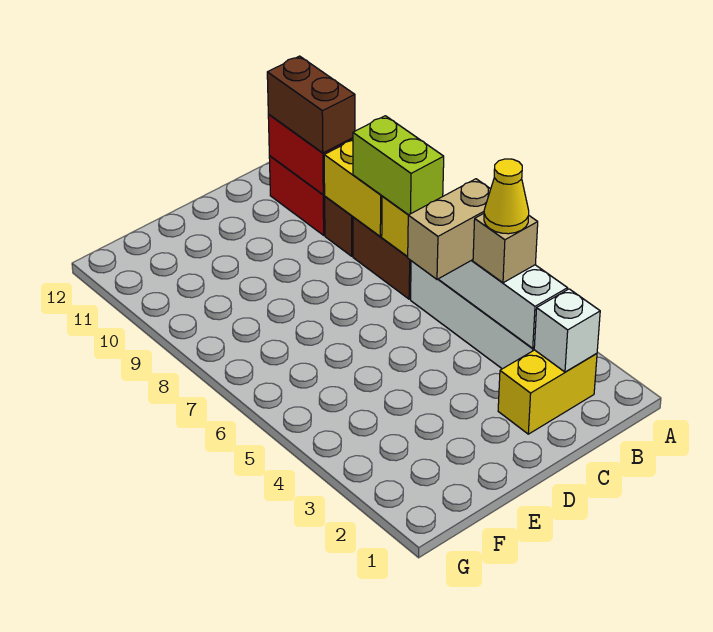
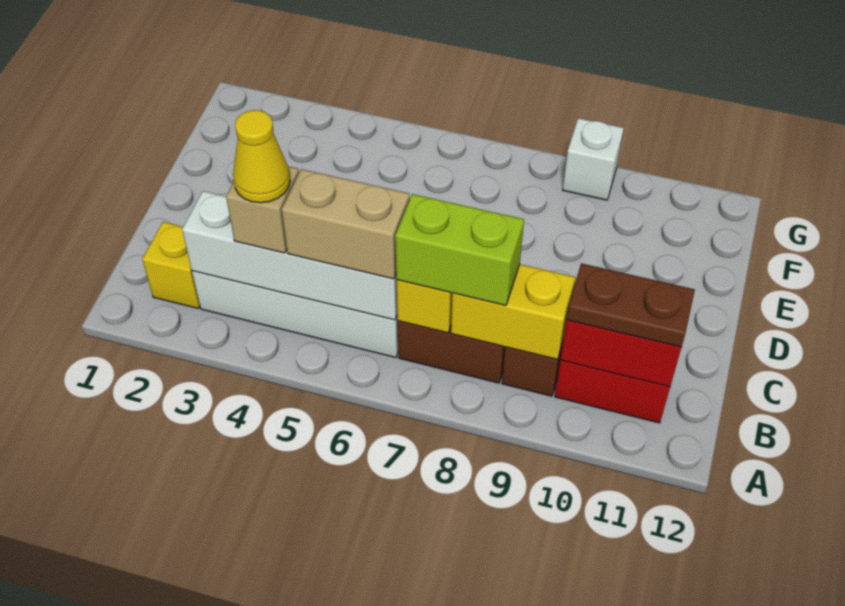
yellow brick B2:C2 level 1 -> yellow brick B2 level 1
white brick B2 level 2 -> white brick G9 level 1
tan brick B5:C5 level 3 -> tan brick B5:B6 level 3
brown brick B10:B11 level 3 -> brown plate B10:B11 level 3

